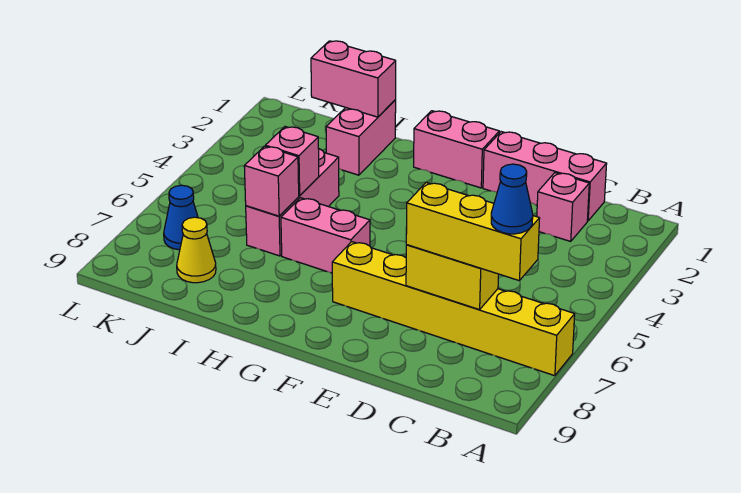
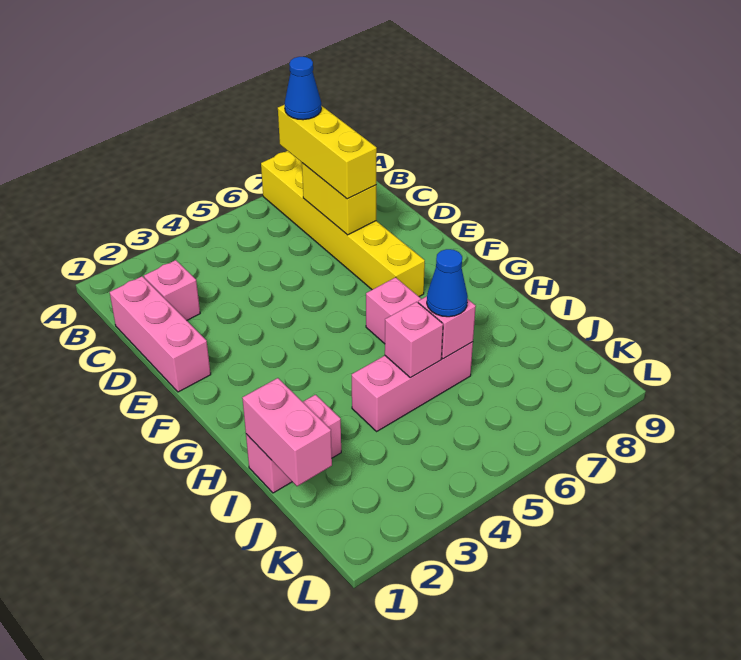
pink brick F1:G1 level 1 -> none
yellow cone J8 level 1 -> none
blue cone K7 level 1 -> blue cone I6 level 3

